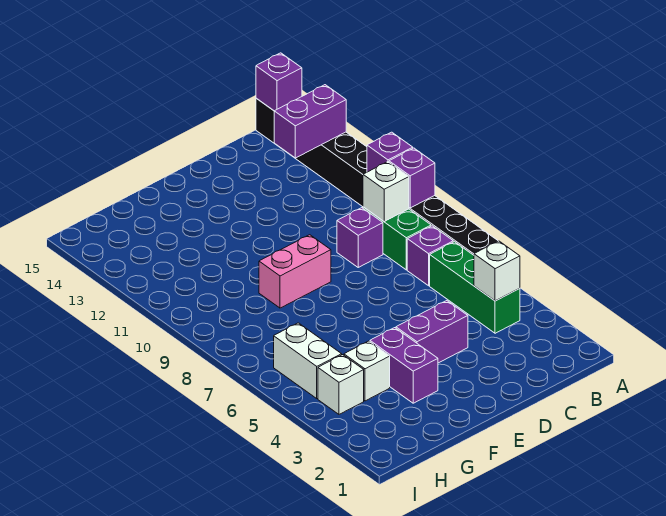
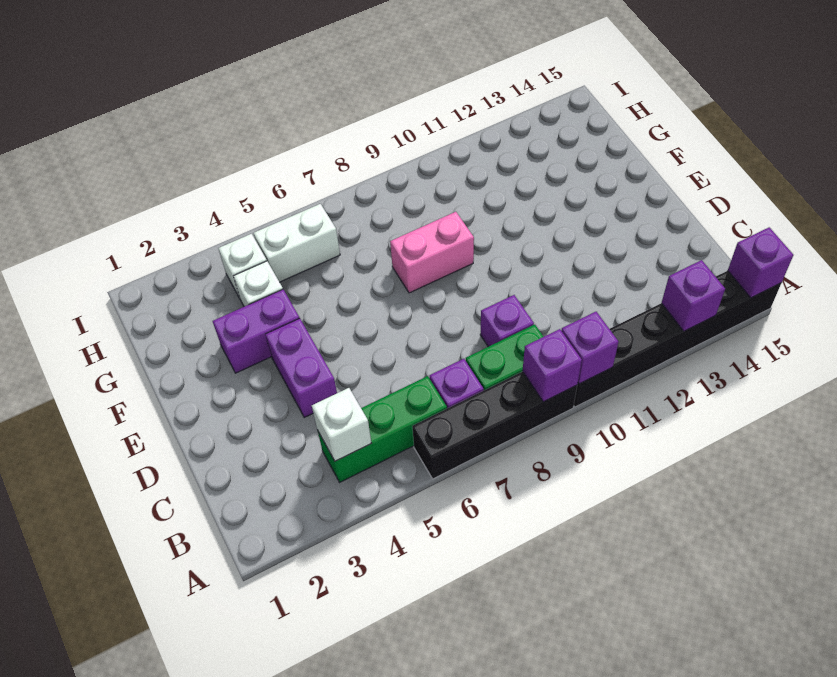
purple brick A13:B13 level 2 -> purple brick A13 level 2
white brick B9 level 2 -> none
pink brick E9:F9 level 1 -> pink brick F8:F9 level 1

